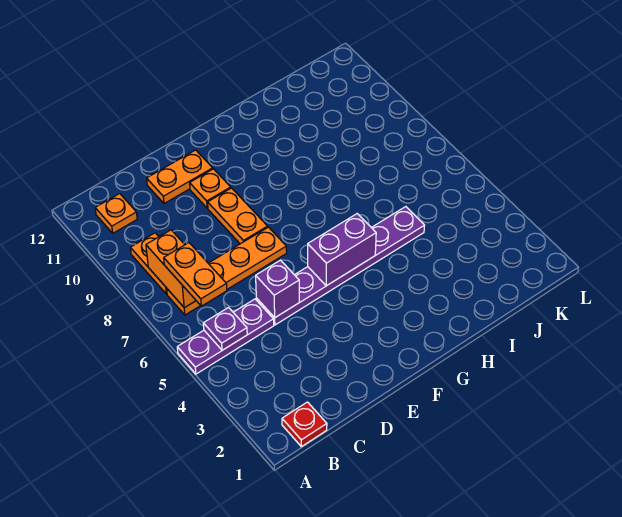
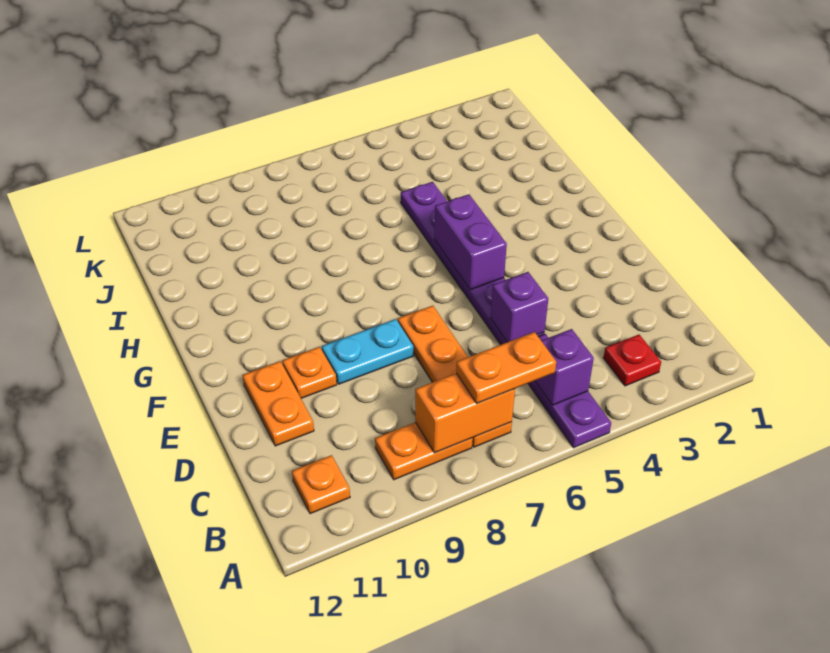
red plate B1 level 1 -> red plate B3 level 1
purple plate B5 level 2 -> purple brick B5 level 2
orange plate E8:E9 level 1 -> cyan plate E8:E9 level 1

